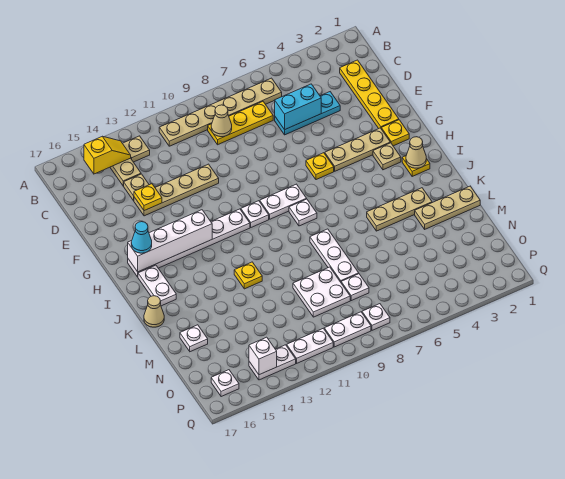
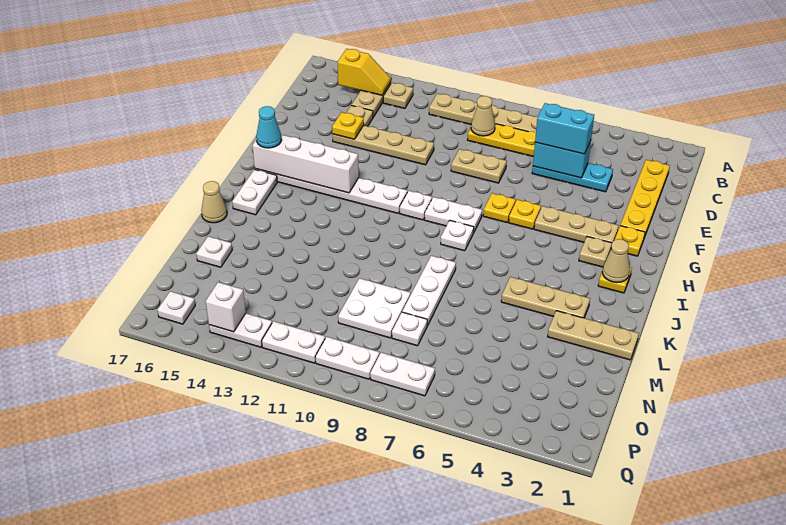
none -> cyan brick D5:D6 level 3
none -> tan plate E8:E9 level 1
yellow plate K12 level 1 -> yellow plate G7 level 1
white plate P8 level 1 -> white plate P7:P8 level 1

